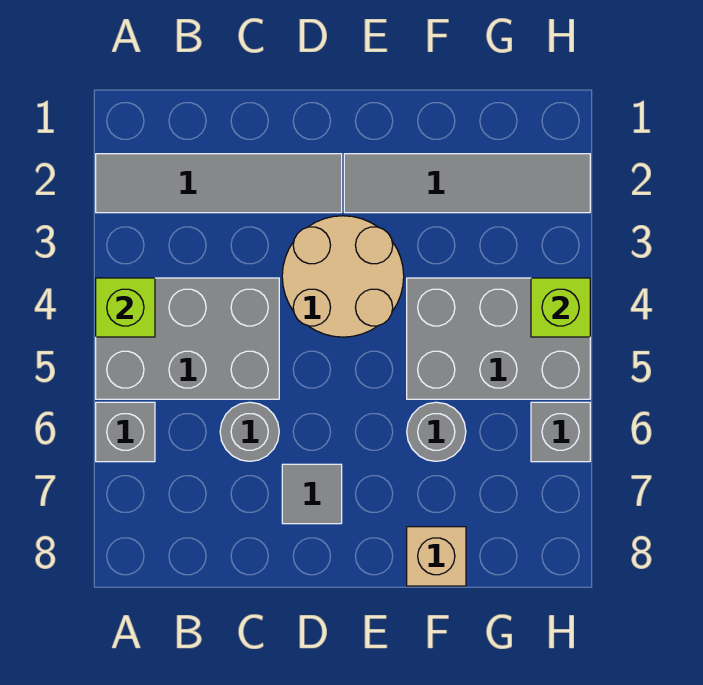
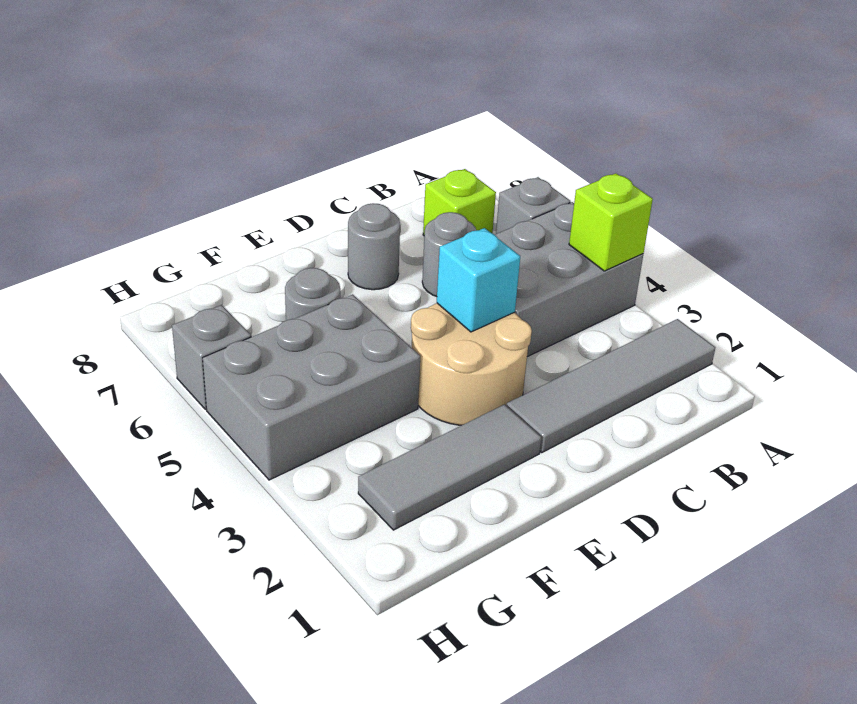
none -> cyan brick D4 level 2
grey tile D7 level 1 -> grey round brick D7 level 1
grey tile E2:H2 level 1 -> grey tile E2:G2 level 1
tan brick F8 level 1 -> none
lime brick H4 level 2 -> lime brick B7 level 1

